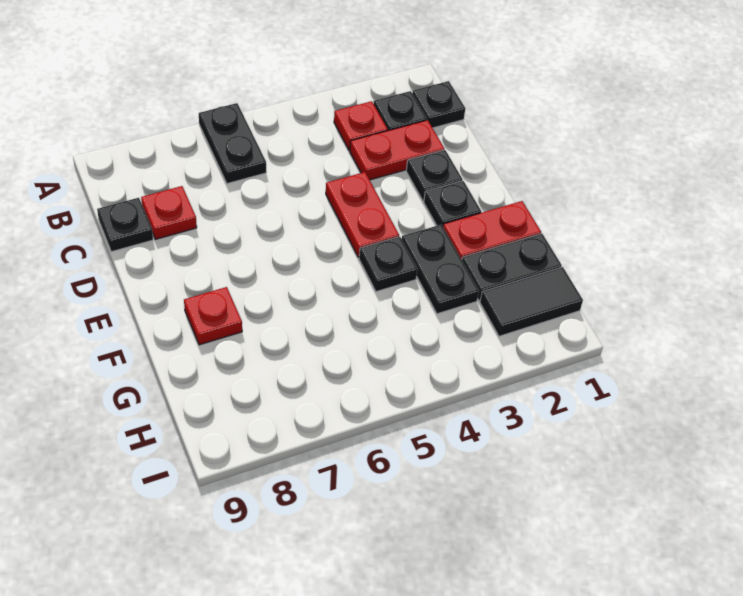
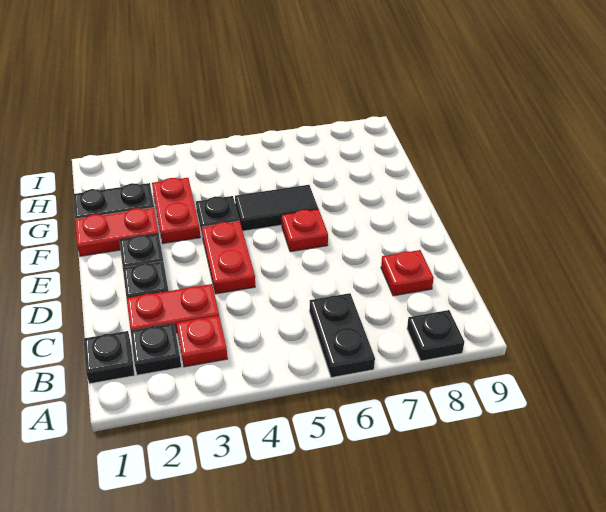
black plate C9 level 1 -> black plate A8 level 1
black plate F3:G3 level 1 -> red plate F3:G3 level 1
red plate F8 level 1 -> red plate E6 level 1
black tile H1:H2 level 1 -> black tile F5:F6 level 1

